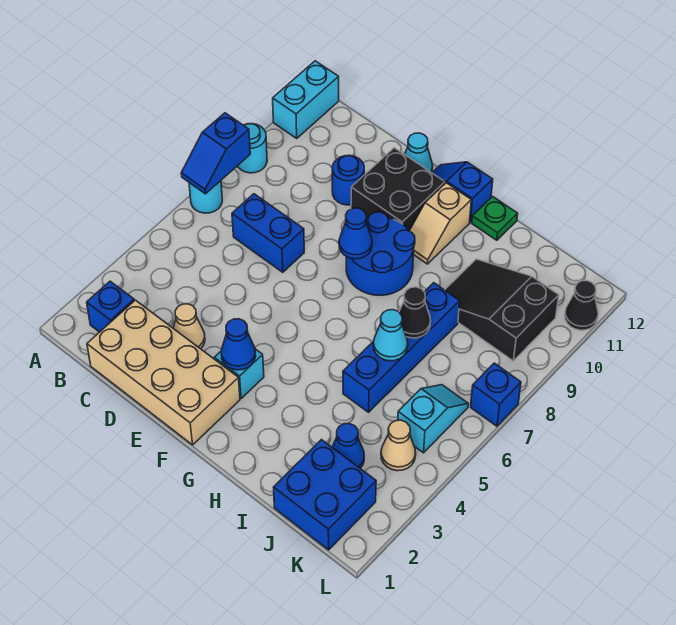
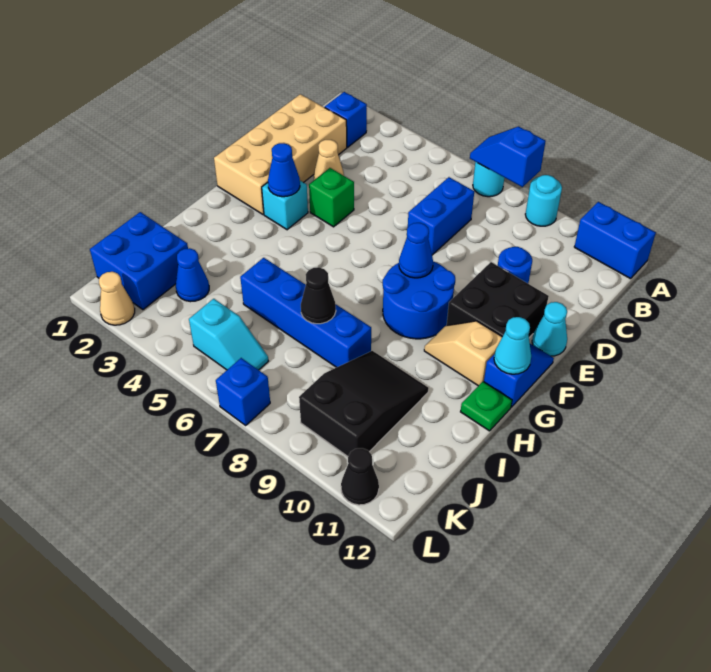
cyan brick A11:A12 level 1 -> blue brick A11:A12 level 1
none -> green brick E4 level 1
cyan cone I6 level 2 -> cyan cone G12 level 2
tan cone K4 level 1 -> tan cone L2 level 1

